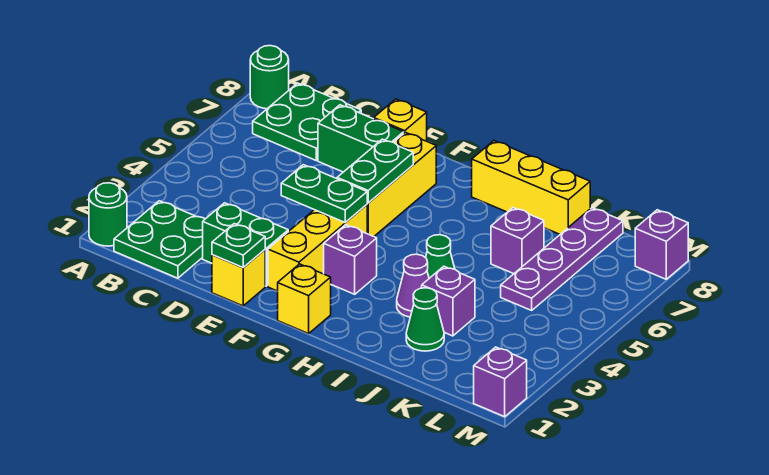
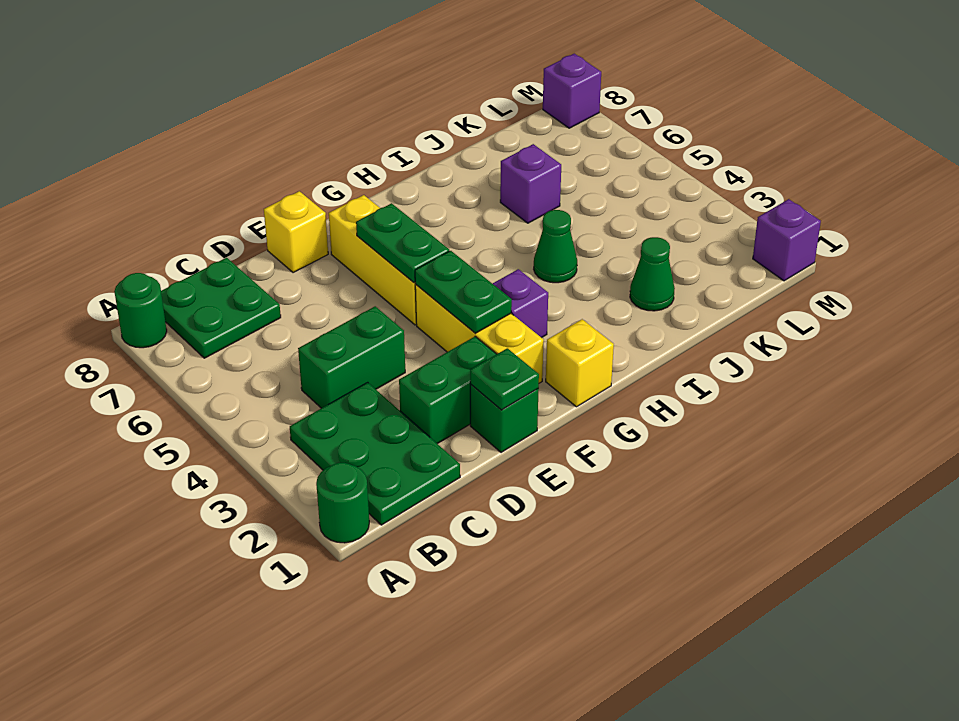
green plate B1:C2 level 1 -> green plate B1:C3 level 1
green brick D7:E7 level 1 -> green brick C4:D4 level 1
yellow brick E1 level 1 -> green brick E1 level 1
green plate E4:F4 level 2 -> green plate F3:F4 level 2
yellow brick H8:J8 level 1 -> none
purple cone I3 level 1 -> none
purple brick J3 level 1 -> none
purple plate K5:K8 level 1 -> none

